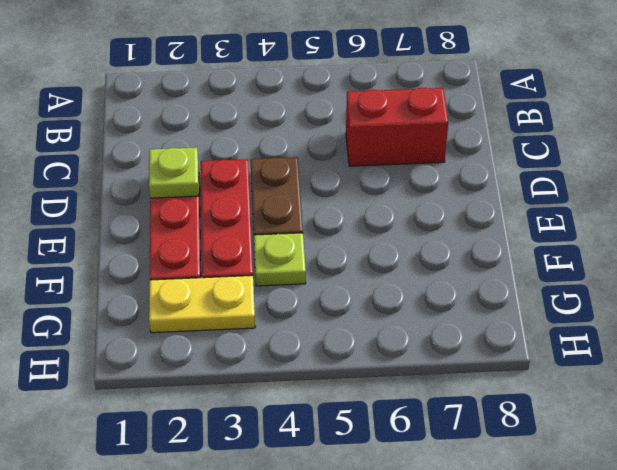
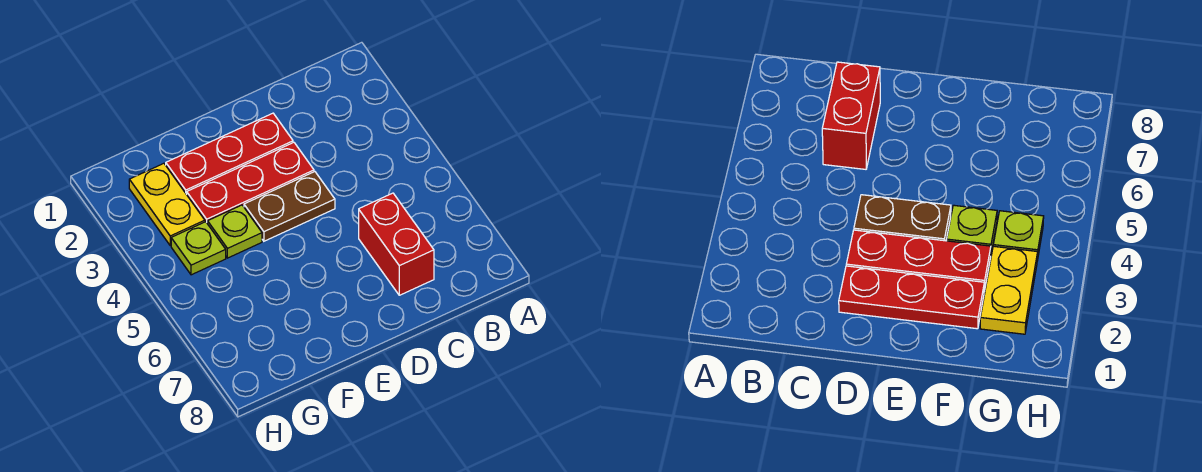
lime plate D2 level 2 -> lime plate G4 level 1

